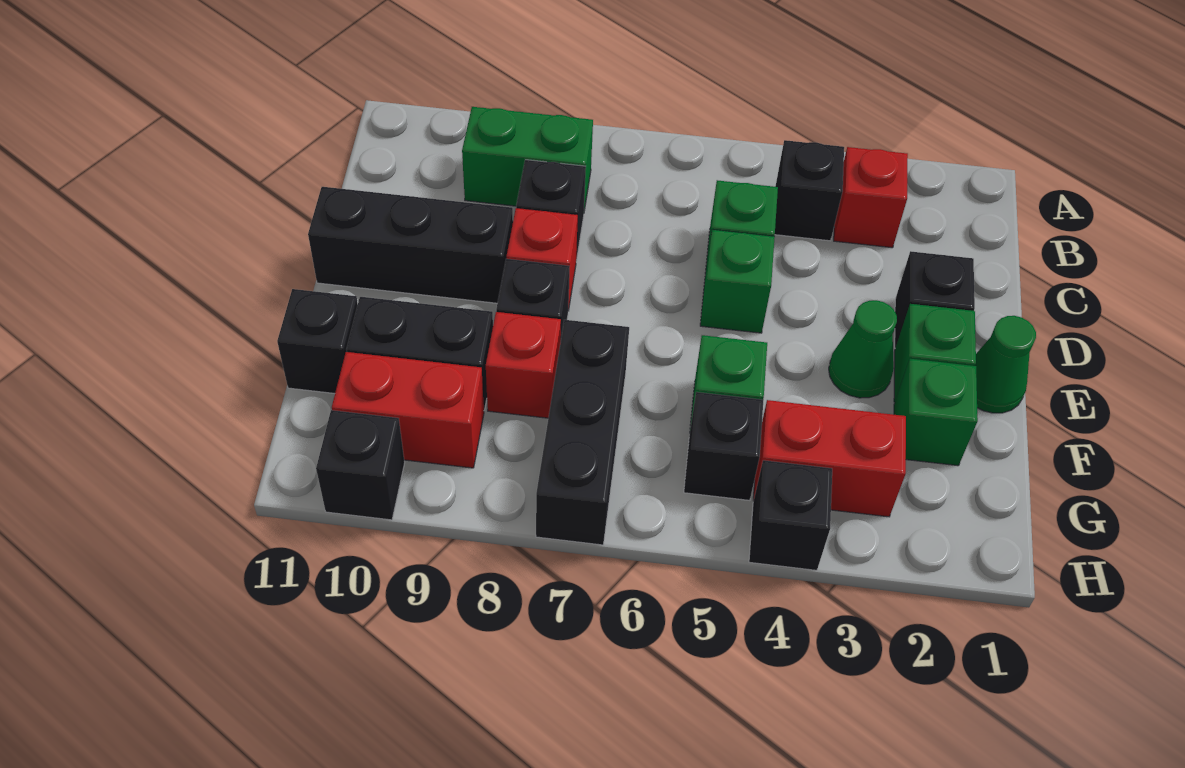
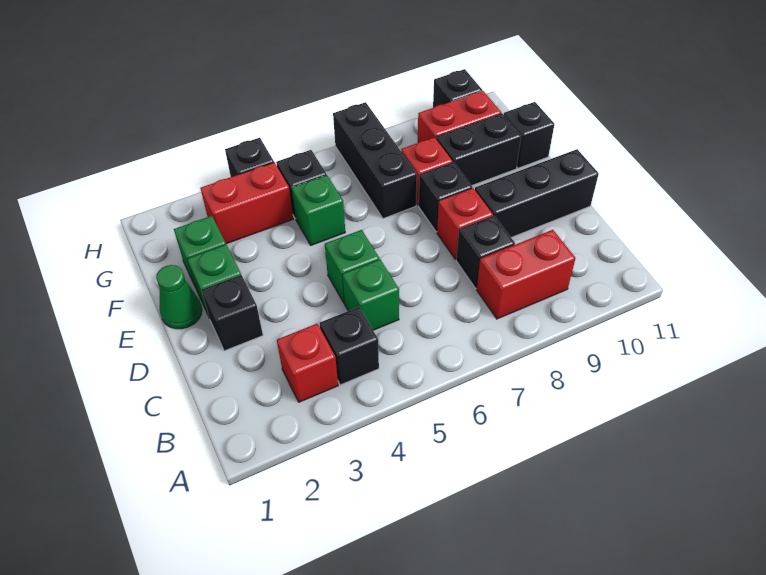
green brick B8:B9 level 1 -> red brick B8:B9 level 1
green cone E3 level 1 -> none

